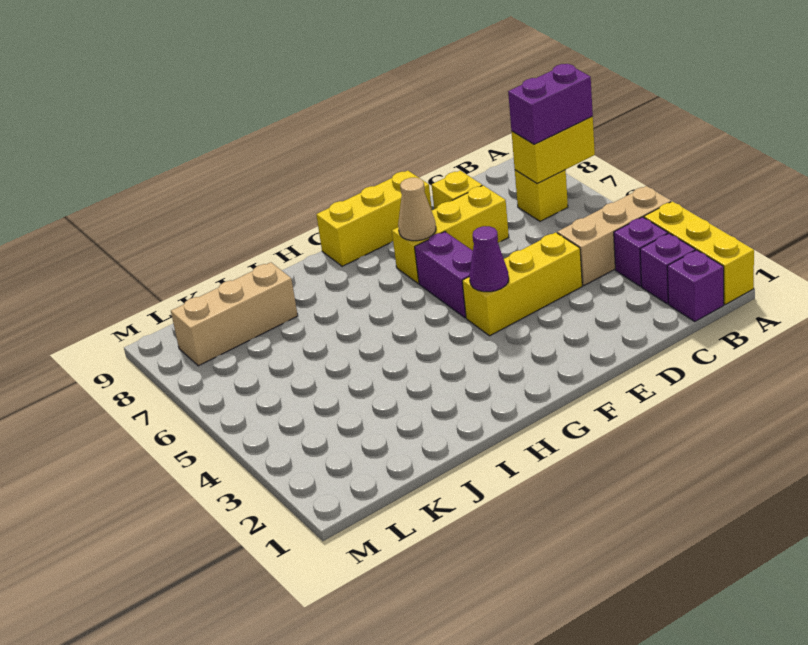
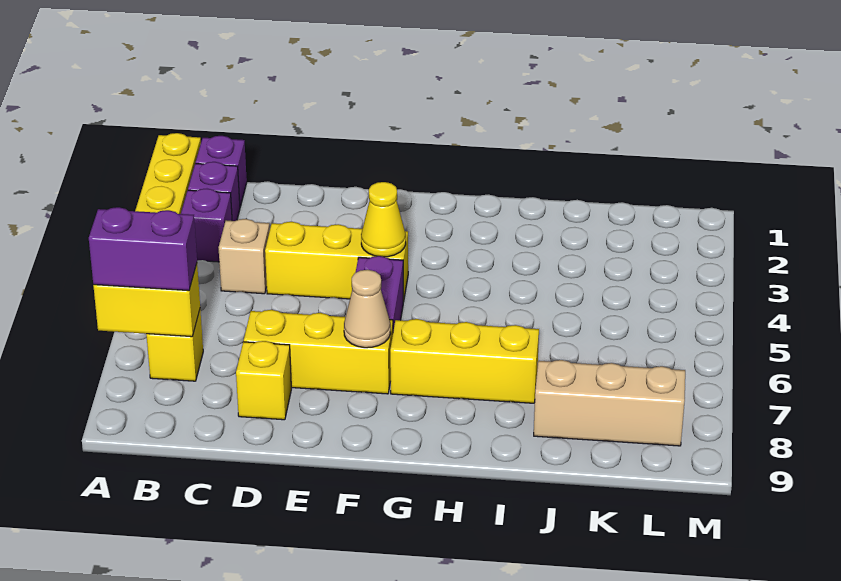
tan brick A4:C4 level 1 -> tan brick C4 level 1
yellow brick E9:G9 level 1 -> yellow brick G7:I7 level 1
purple cone F4 level 2 -> yellow cone F4 level 2

